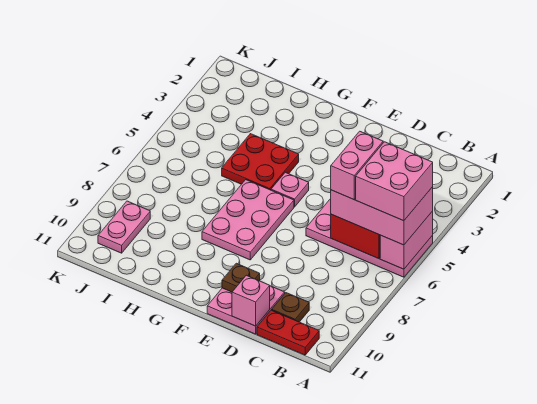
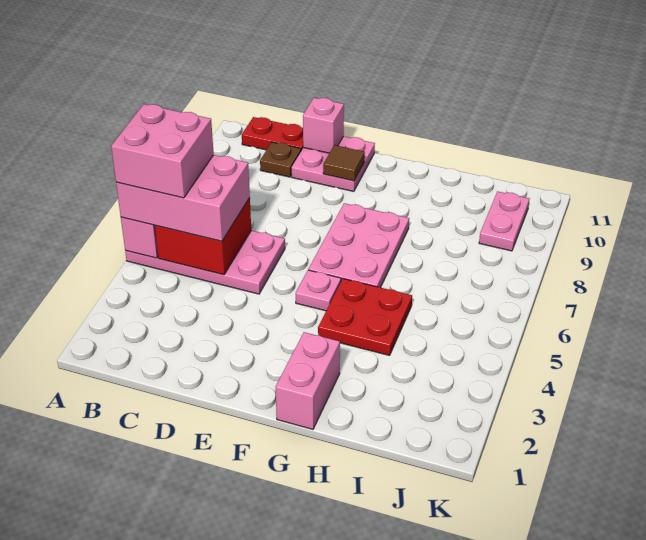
pink brick C5:C6 level 4 -> pink brick G1:G2 level 1
brown plate E10 level 2 -> brown tile E10 level 2

